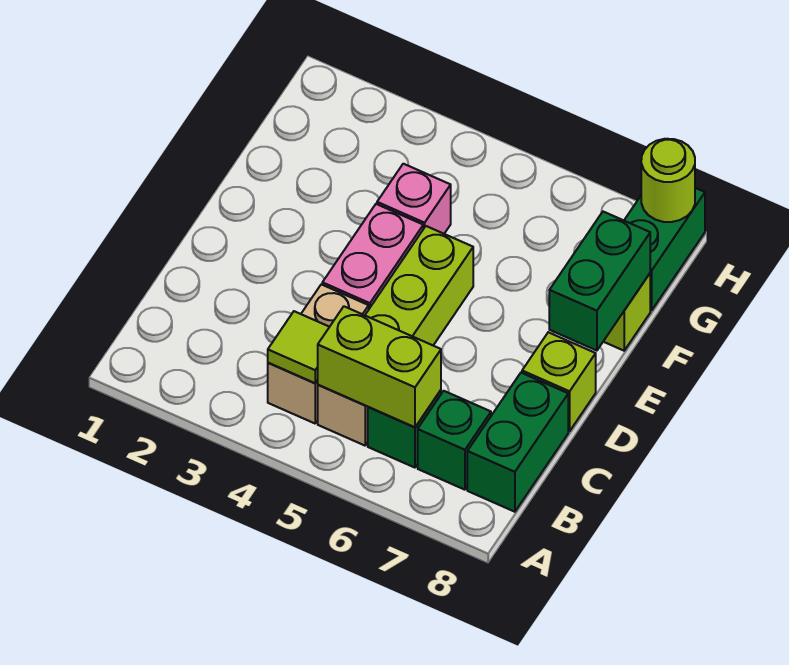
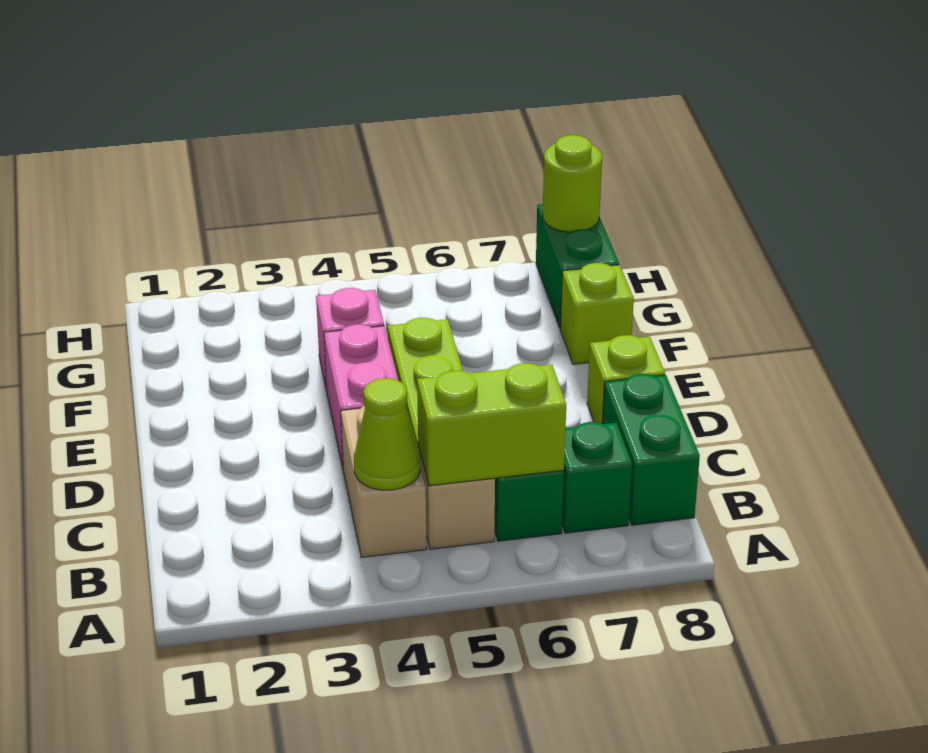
lime tile B4 level 2 -> lime cone B4 level 2
green brick E8:F8 level 2 -> none

